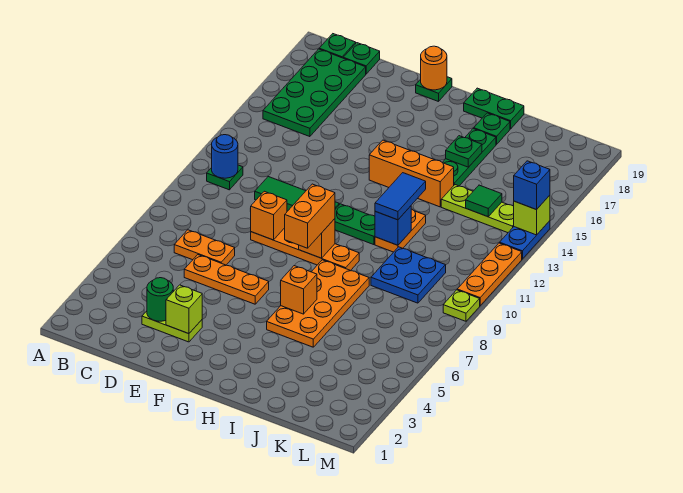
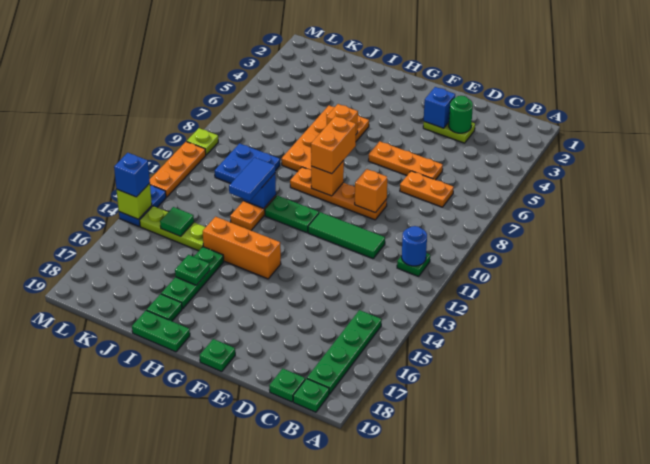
green plate B15:C18 level 1 -> green plate B15:B18 level 1
lime brick E3 level 2 -> blue brick E3 level 2
orange round brick F19 level 2 -> none

